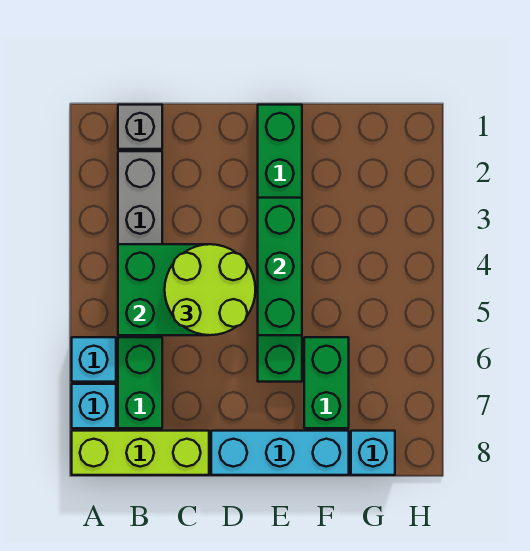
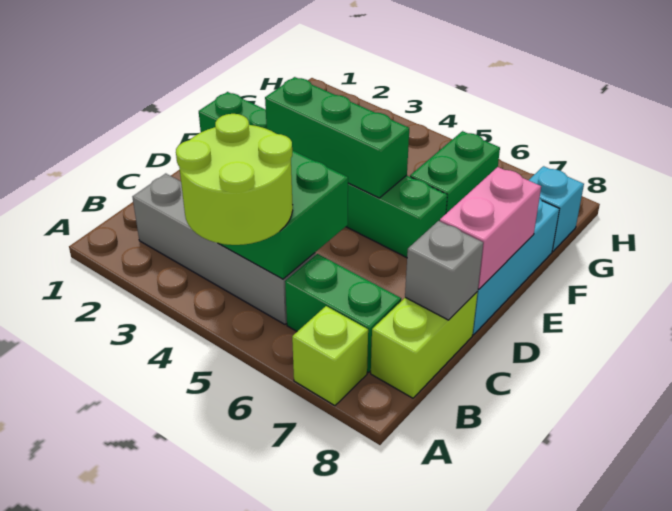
cyan brick A6 level 1 -> none
cyan brick A7 level 1 -> lime brick A7 level 1
lime brick A8:C8 level 1 -> lime brick B8:C8 level 1
grey brick B1 level 1 -> grey brick C8 level 2
lime round brick C4:D5 level 3 -> lime round brick A4:B5 level 3
none -> pink brick D8:E8 level 2
green brick F6:F7 level 1 -> green brick F6:G6 level 1

